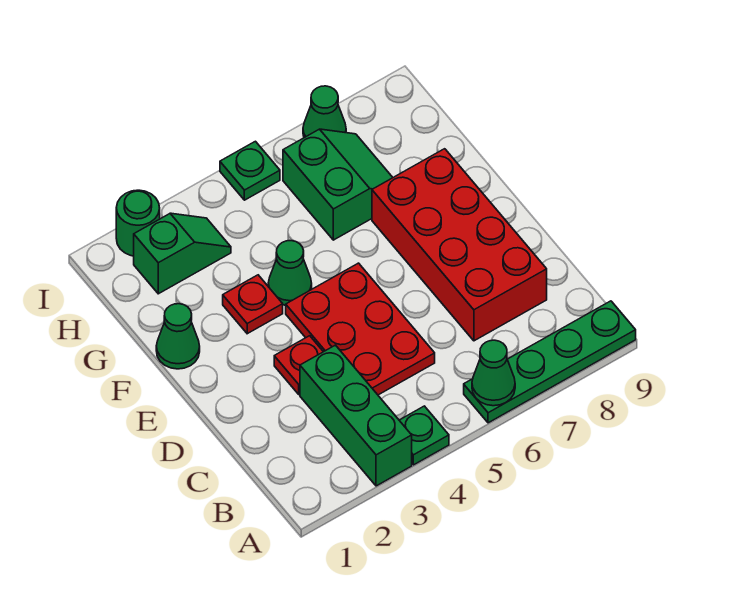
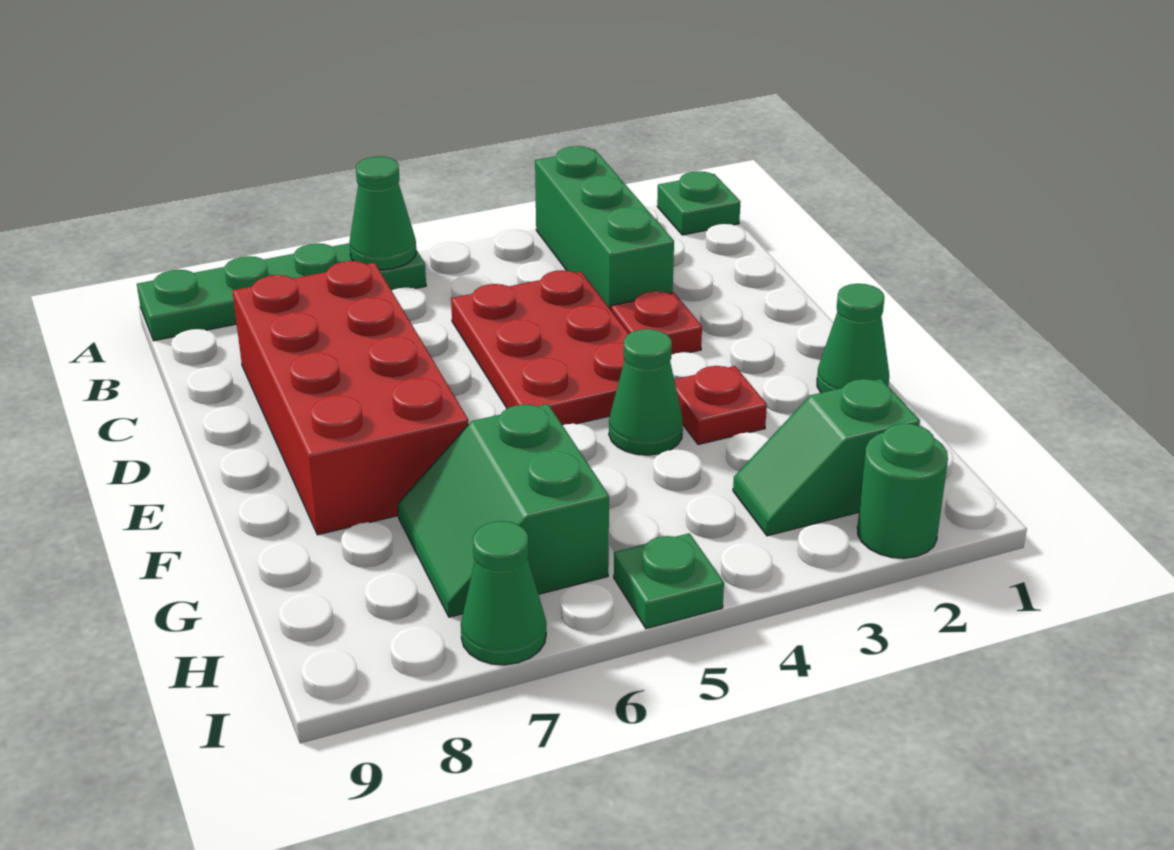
green plate A4 level 1 -> green plate A1 level 1

